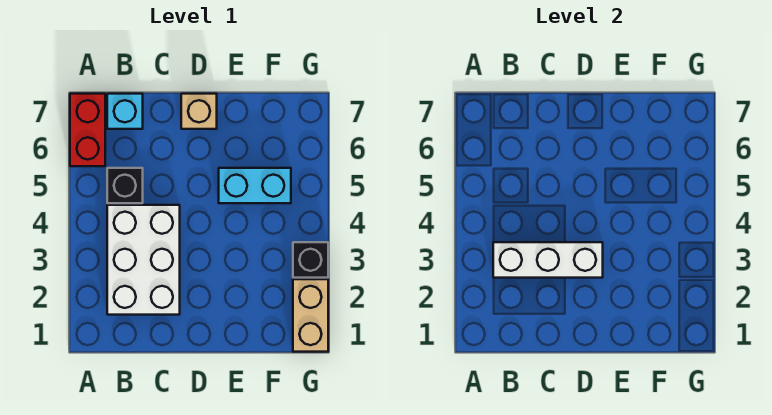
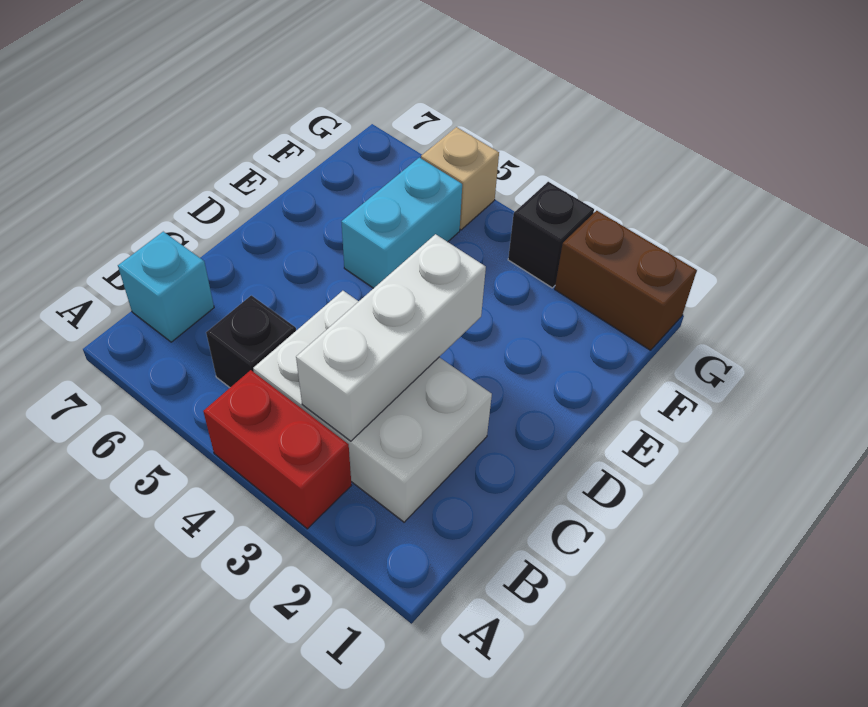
red brick A6:A7 level 1 -> red brick A3:A4 level 1
tan brick D7 level 1 -> tan brick G5 level 1
tan brick G1:G2 level 1 -> brown brick G1:G2 level 1

